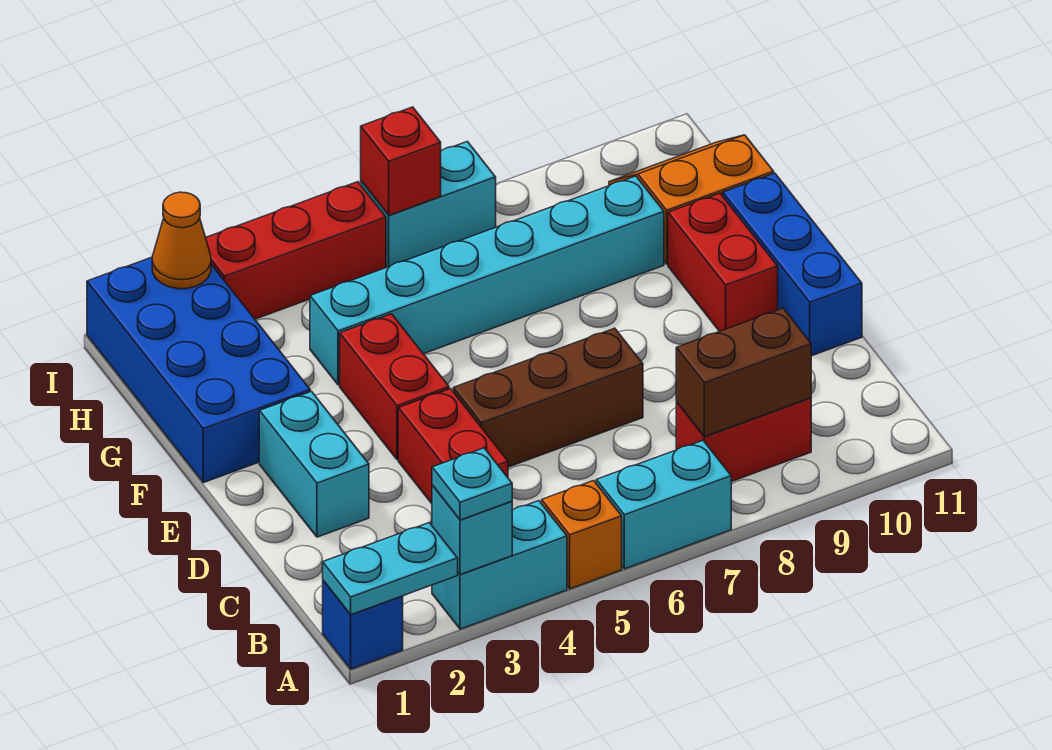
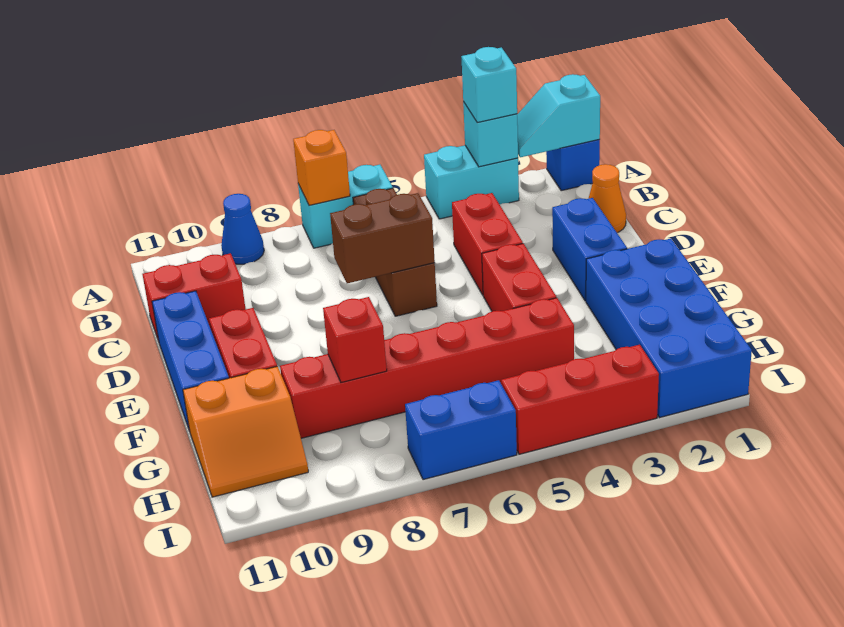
cyan plate A1:A2 level 2 -> cyan slope A1:A2 level 2 top 1
cyan plate A3 level 3 -> cyan brick A3 level 3
orange brick A5 level 1 -> orange brick A7 level 2
none -> blue cone A9 level 1
red brick B8:B9 level 1 -> red brick C10:C11 level 1
brown brick B8:B9 level 2 -> brown brick D6:D7 level 2
cyan brick D2:E2 level 1 -> blue brick D2:E2 level 1
brown brick D5:D7 level 1 -> brown brick B6:D6 level 1
cyan brick G4:G9 level 1 -> red brick G4:G9 level 1
orange cone I2 level 2 -> orange cone C1 level 1
cyan brick I6:I7 level 1 -> blue brick I6:I7 level 1
red brick I6 level 2 -> red brick G8 level 2

